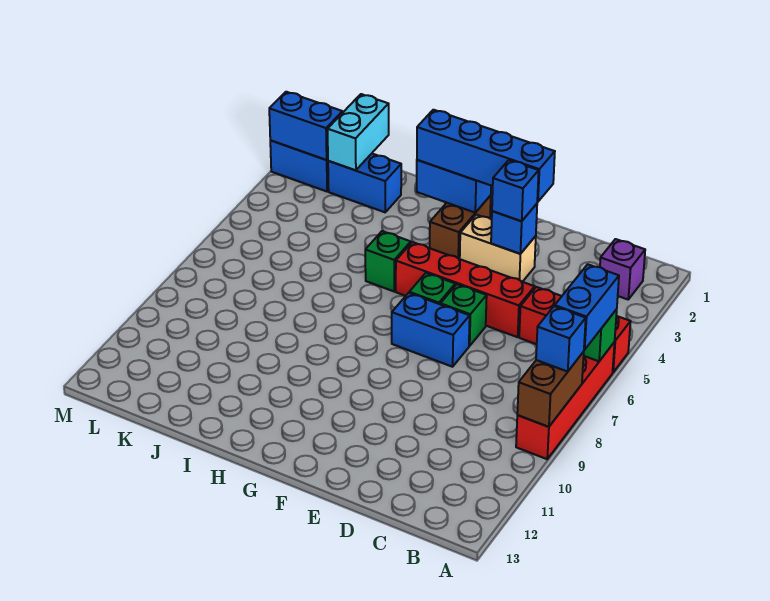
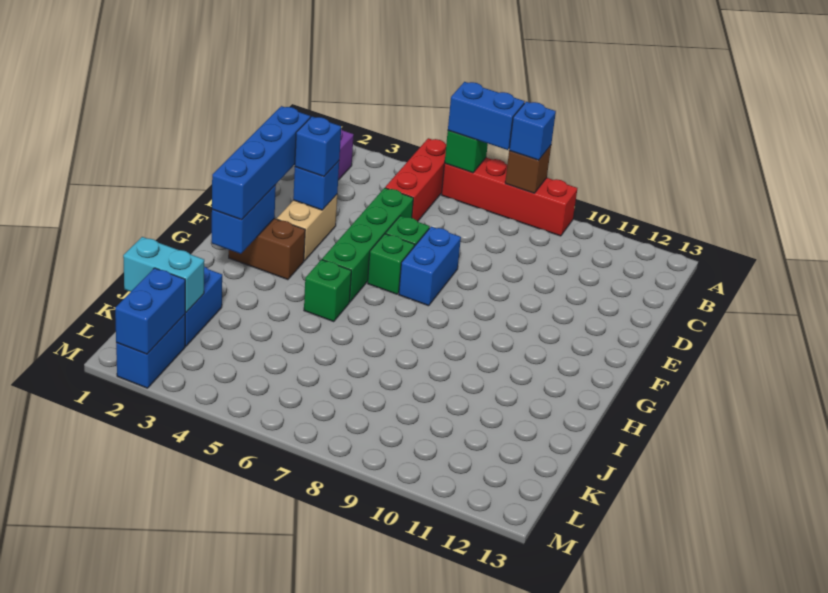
brown brick A8:A9 level 2 -> brown brick A8 level 2
red brick D5:G5 level 1 -> green brick D5:G5 level 1

